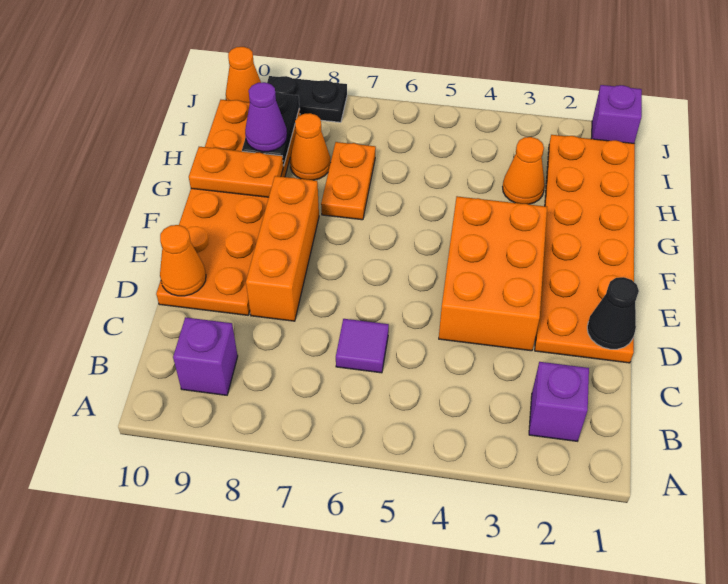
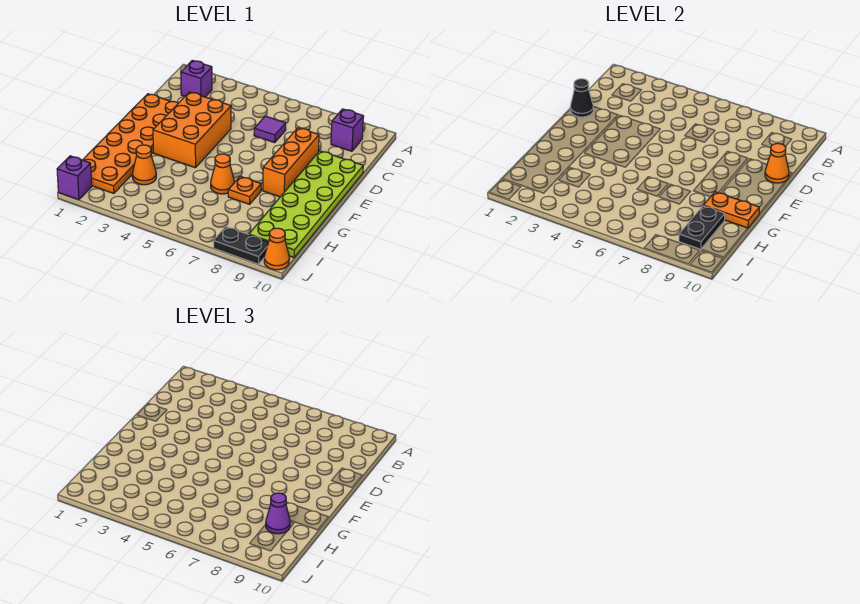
orange plate D9:I10 level 1 -> lime plate D9:I10 level 1
orange plate G7:H7 level 1 -> orange plate G7 level 1
orange cone H8 level 1 -> orange cone G6 level 1

